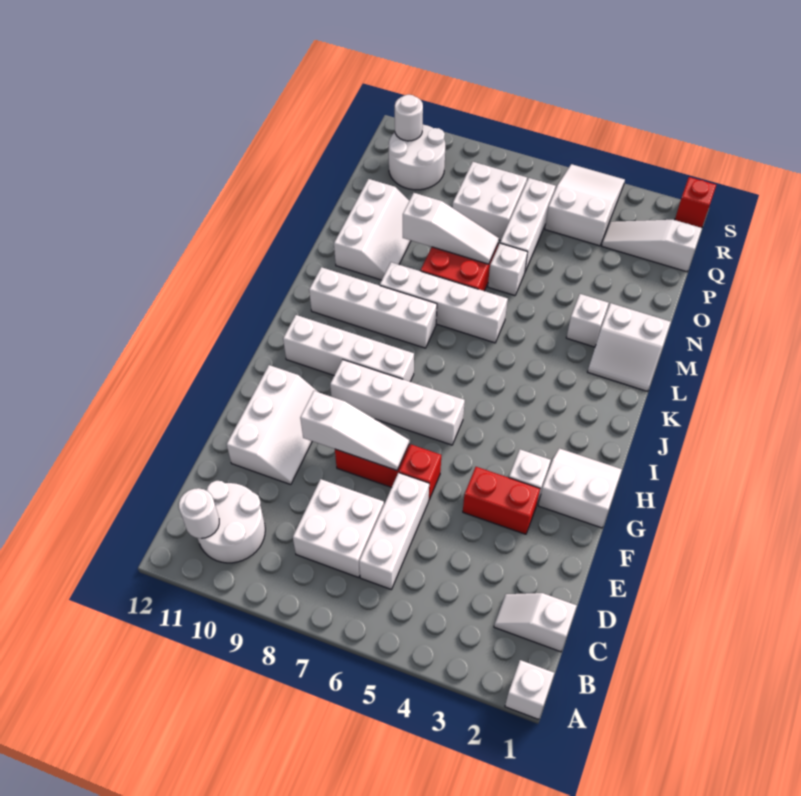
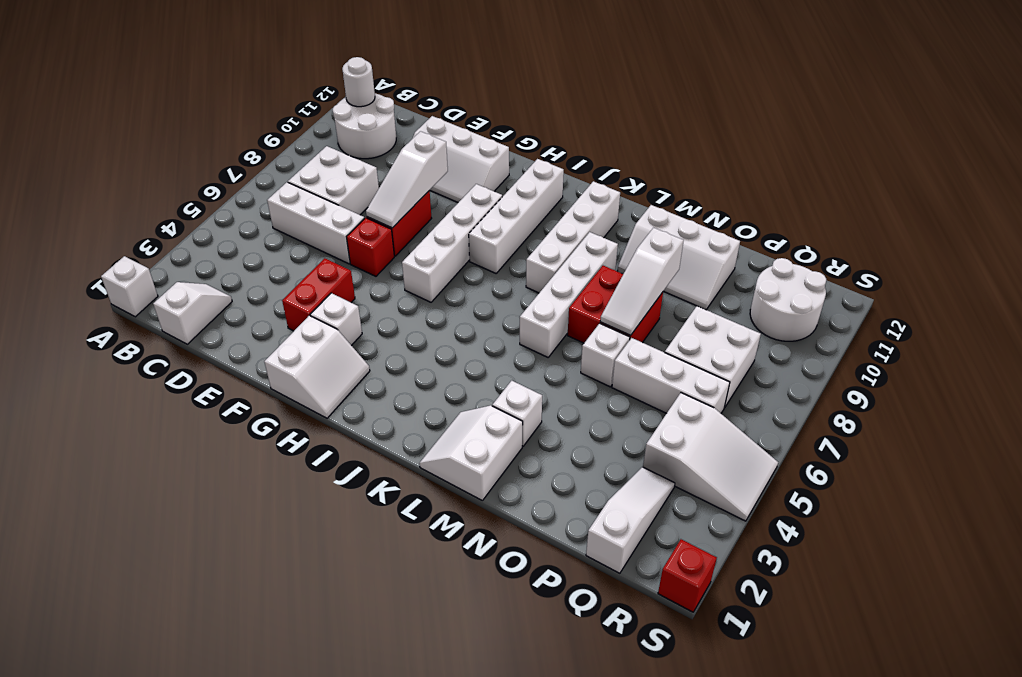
white round brick R11 level 2 -> none

